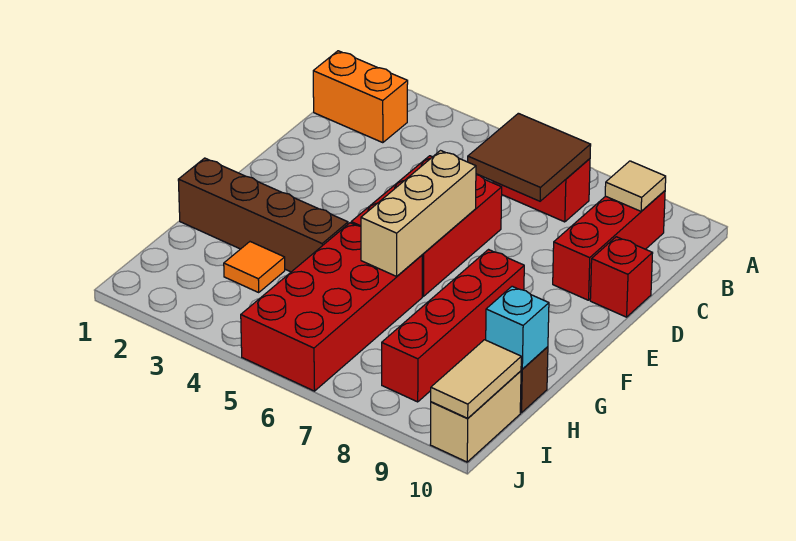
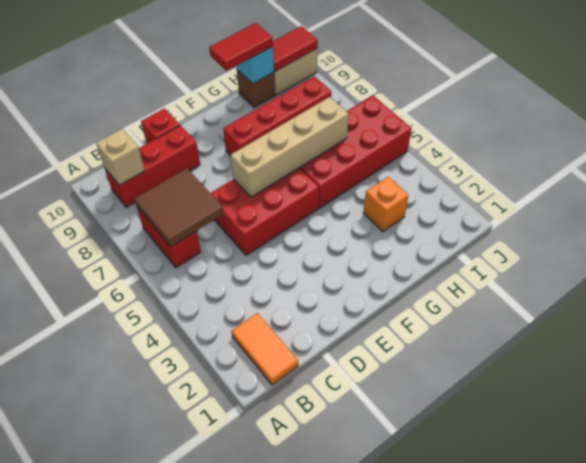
orange brick B1:B2 level 1 -> orange tile B1:B2 level 1
tan tile B9 level 2 -> tan brick B9 level 2
tan brick E6:G6 level 2 -> tan brick E6:H6 level 2
brown brick G1:G4 level 1 -> none
none -> red tile G10:H10 level 3
orange tile H3 level 1 -> orange brick H3 level 1
tan tile I10:J10 level 2 -> red tile I10:J10 level 2

